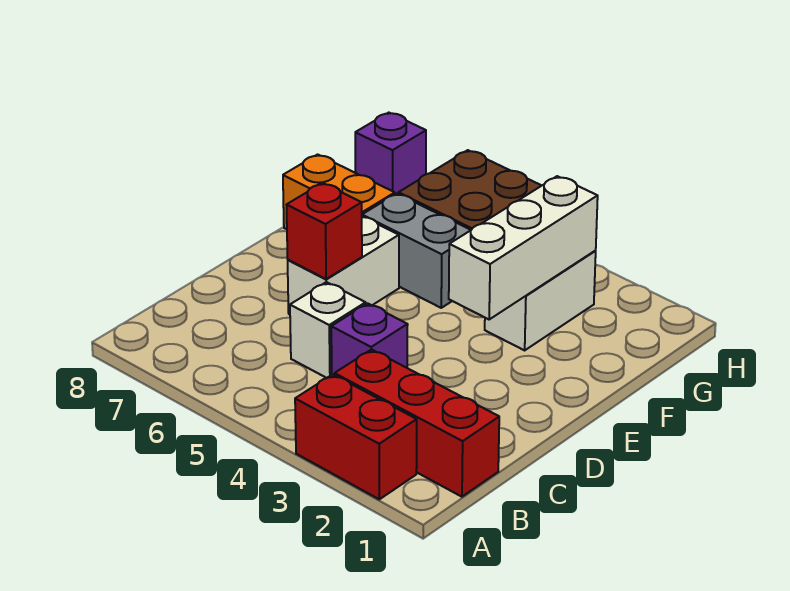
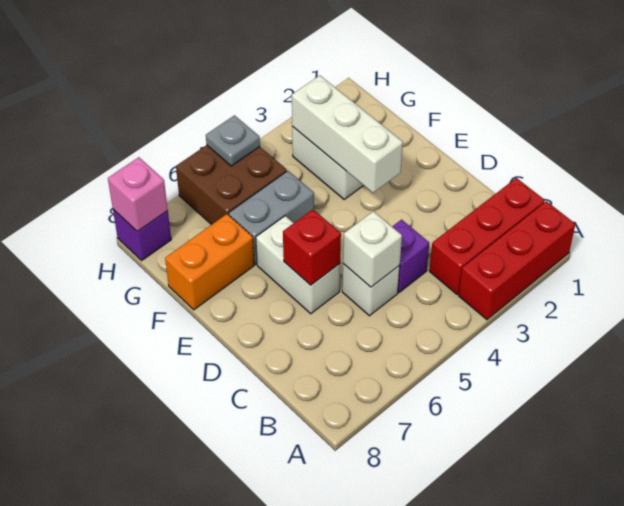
red brick A2:A3 level 1 -> red brick A1:A3 level 1
none -> white brick C5 level 2
none -> grey plate H5 level 2
none -> pink brick H8 level 2

